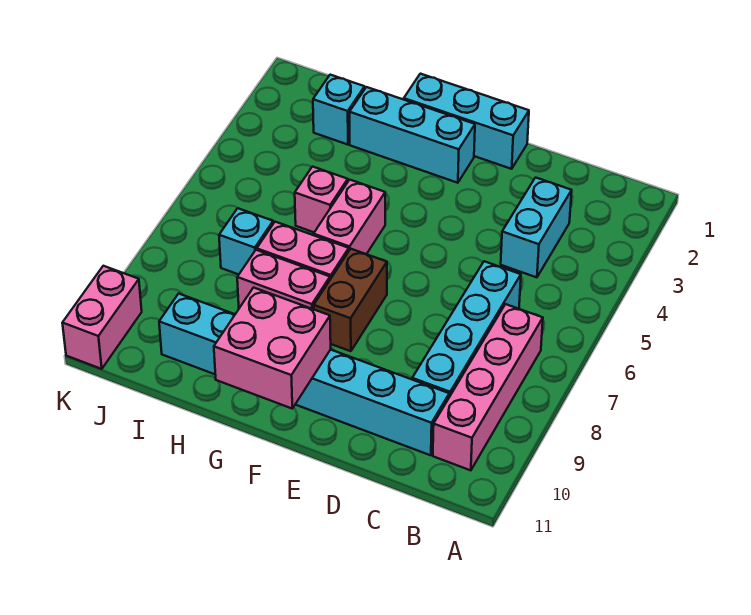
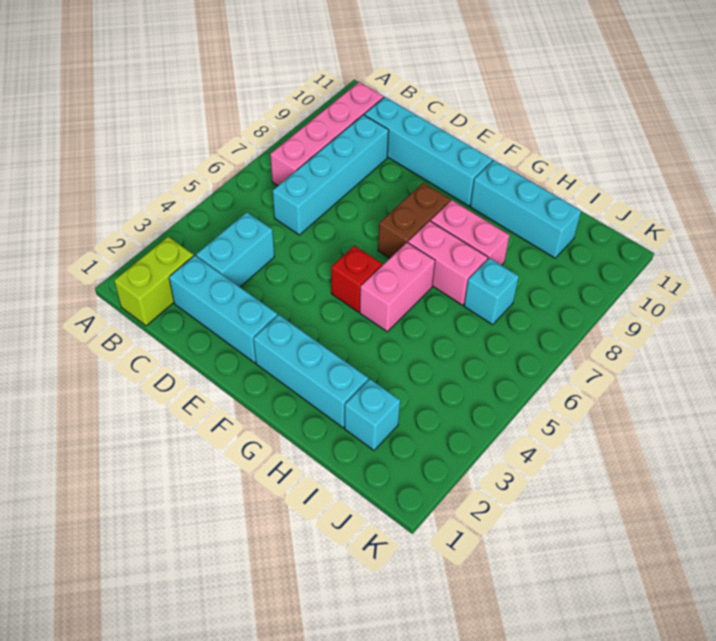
none -> lime brick B1:B2 level 1
cyan brick E1:G1 level 1 -> cyan brick C2:E2 level 1
none -> red brick F5 level 1
pink brick F10:G11 level 2 -> none
pink brick H5 level 1 -> none
pink brick K10:K11 level 1 -> none

